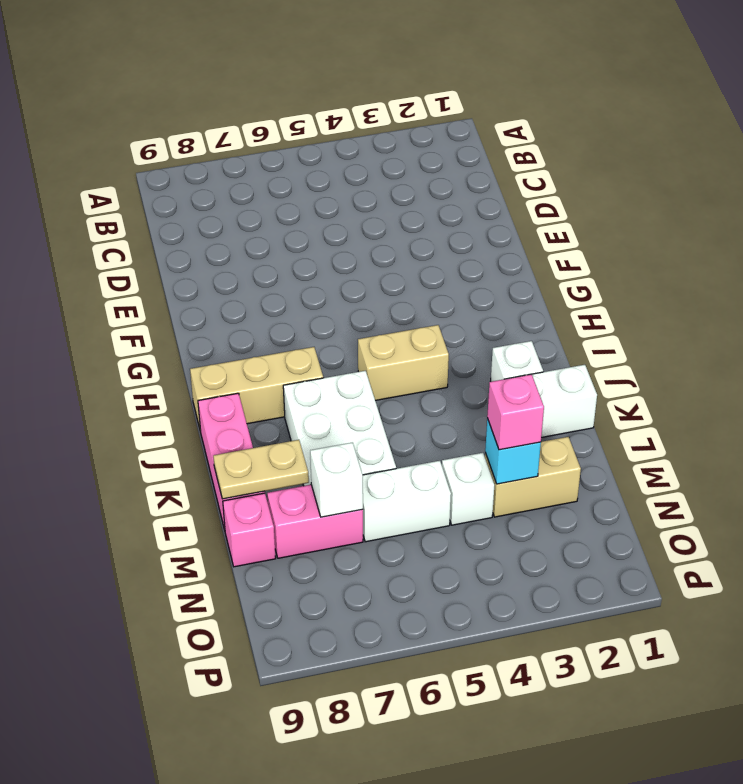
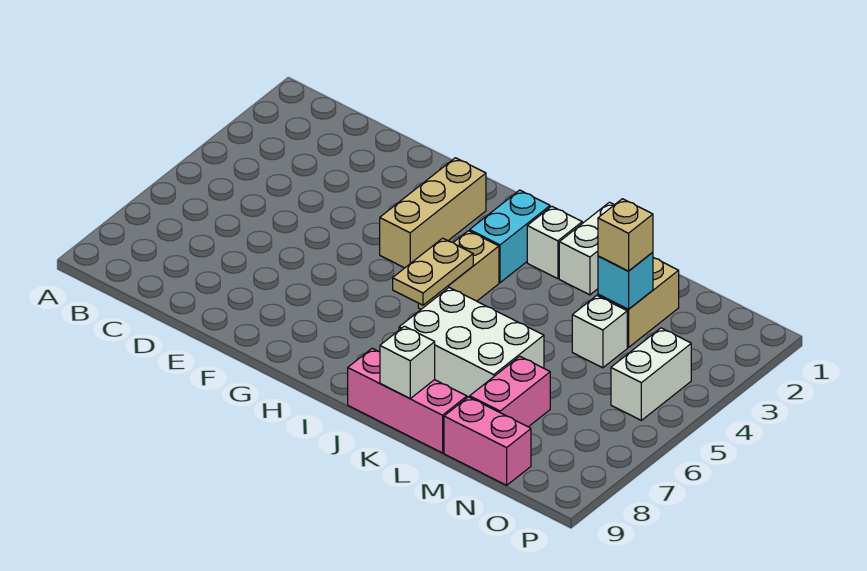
none -> cyan brick I2:I3 level 1
tan brick I7:I9 level 1 -> tan brick G2:G4 level 1
tan plate L8:L9 level 2 -> tan plate I5:I6 level 2
pink brick M3 level 3 -> tan brick M3 level 3
white brick M5:M6 level 1 -> white brick O4:O5 level 1
white brick M7 level 2 -> white brick K9 level 2
pink brick M9 level 1 -> pink brick M9:N9 level 1

